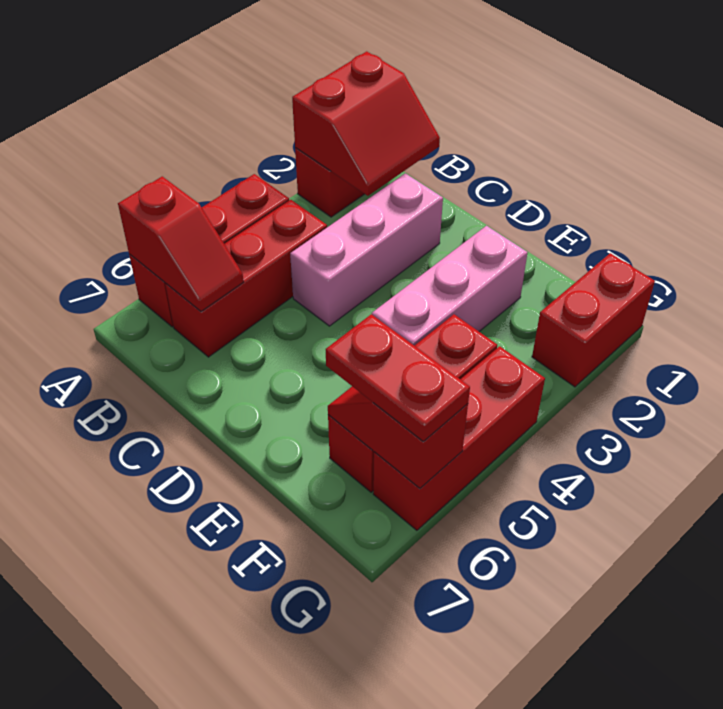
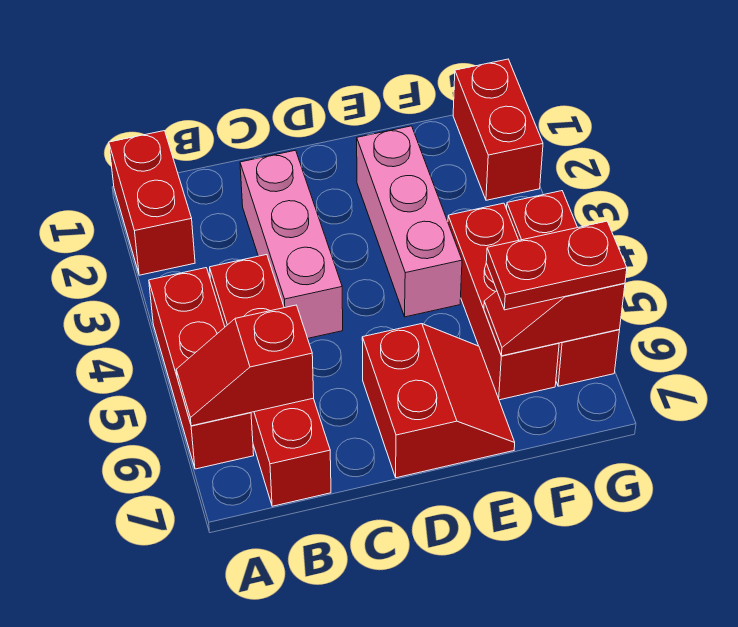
red slope A1:B2 level 2 top A -> red slope D6:E7 level 1 top D
red slope A6:B6 level 2 top A -> red slope A6:B6 level 2 top B
red brick B4:B6 level 1 -> red brick B4:B7 level 1

